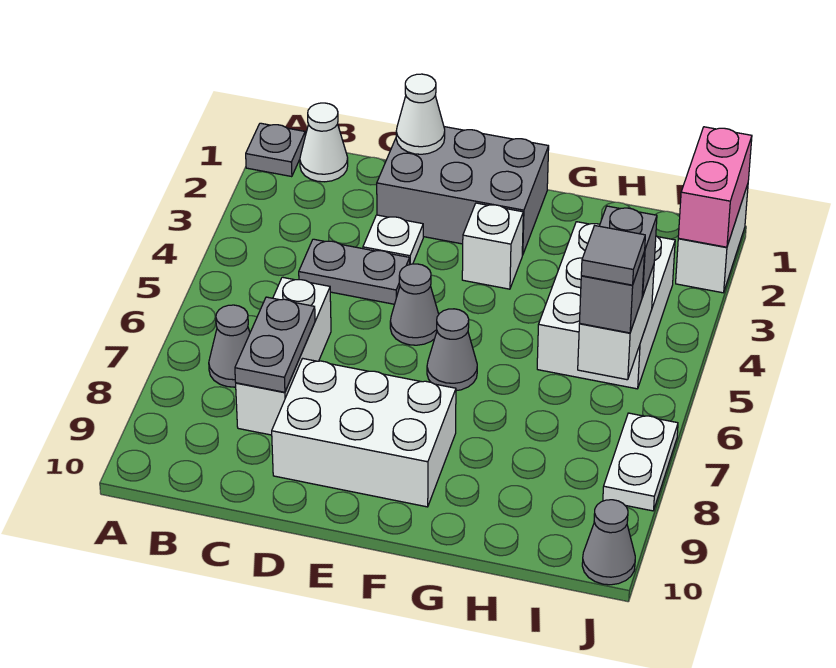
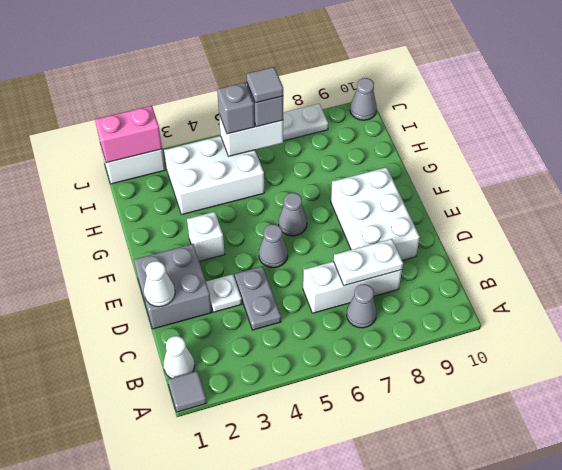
grey plate A1 level 1 -> grey tile A1 level 1
grey plate C7:C8 level 2 -> white plate C7:C8 level 2
grey brick D1:F2 level 1 -> grey brick D1:E2 level 1

